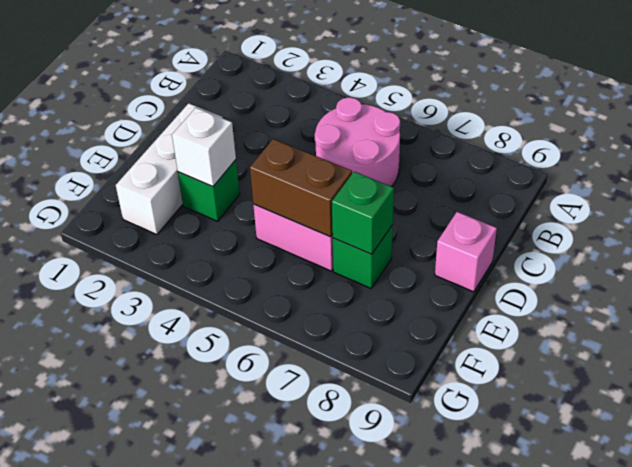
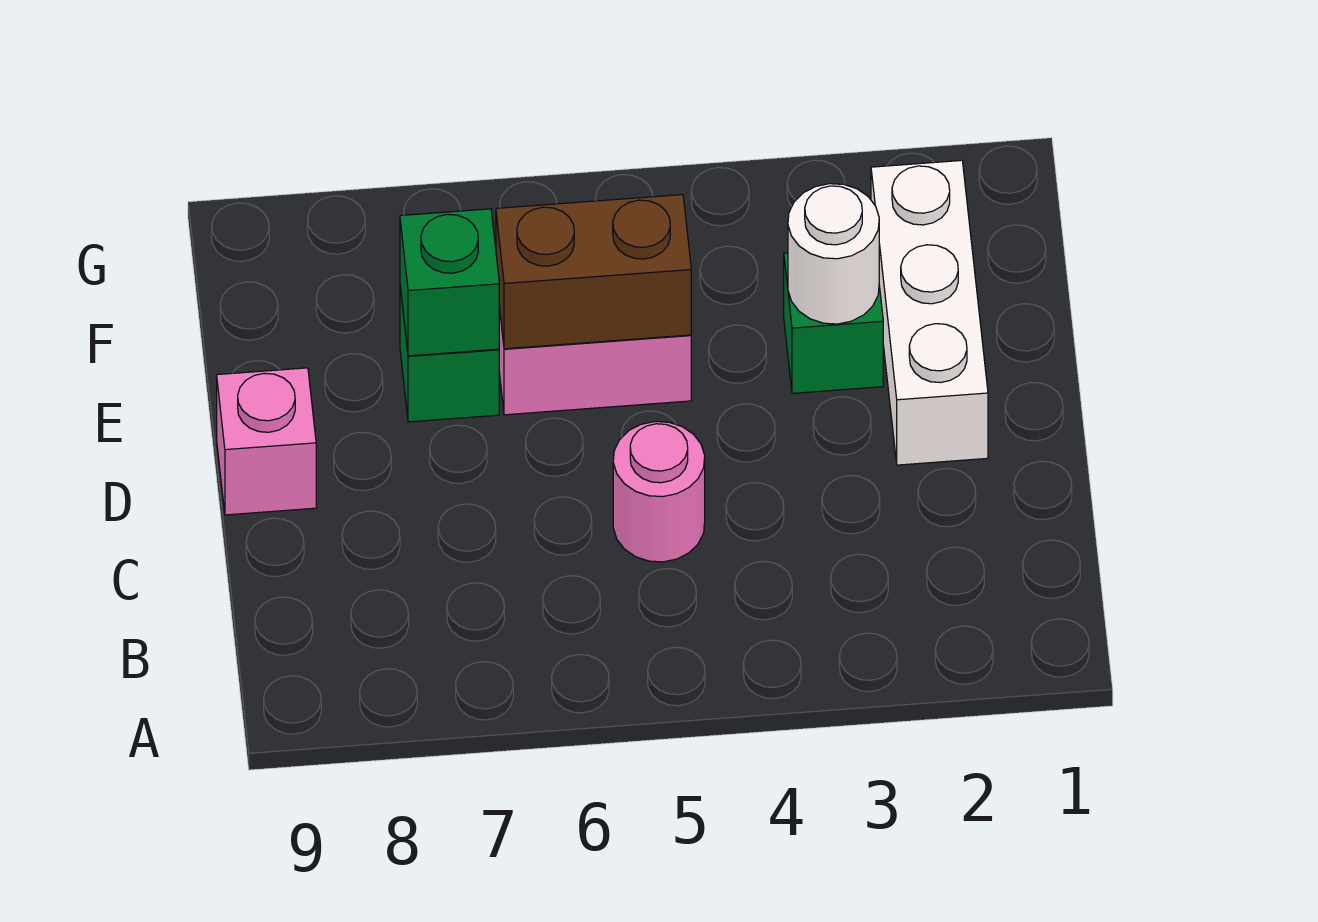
pink round brick B5:C6 level 1 -> pink round brick C5 level 1
white brick E3 level 2 -> white round brick E3 level 2

